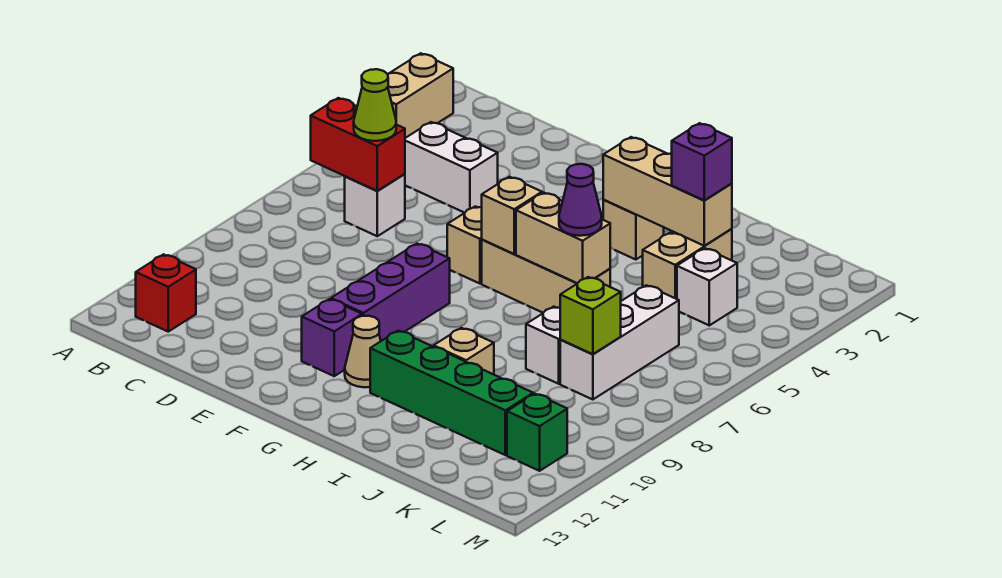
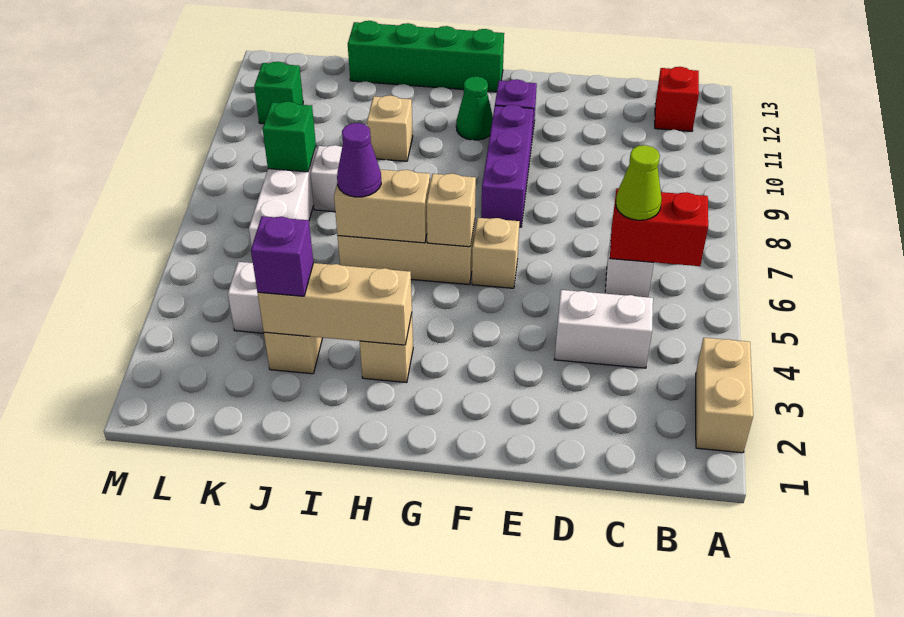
tan cone G11 level 1 -> green cone G11 level 1
green brick H11:K11 level 1 -> green brick G13:J13 level 1
lime brick K8 level 2 -> green brick K8 level 2

